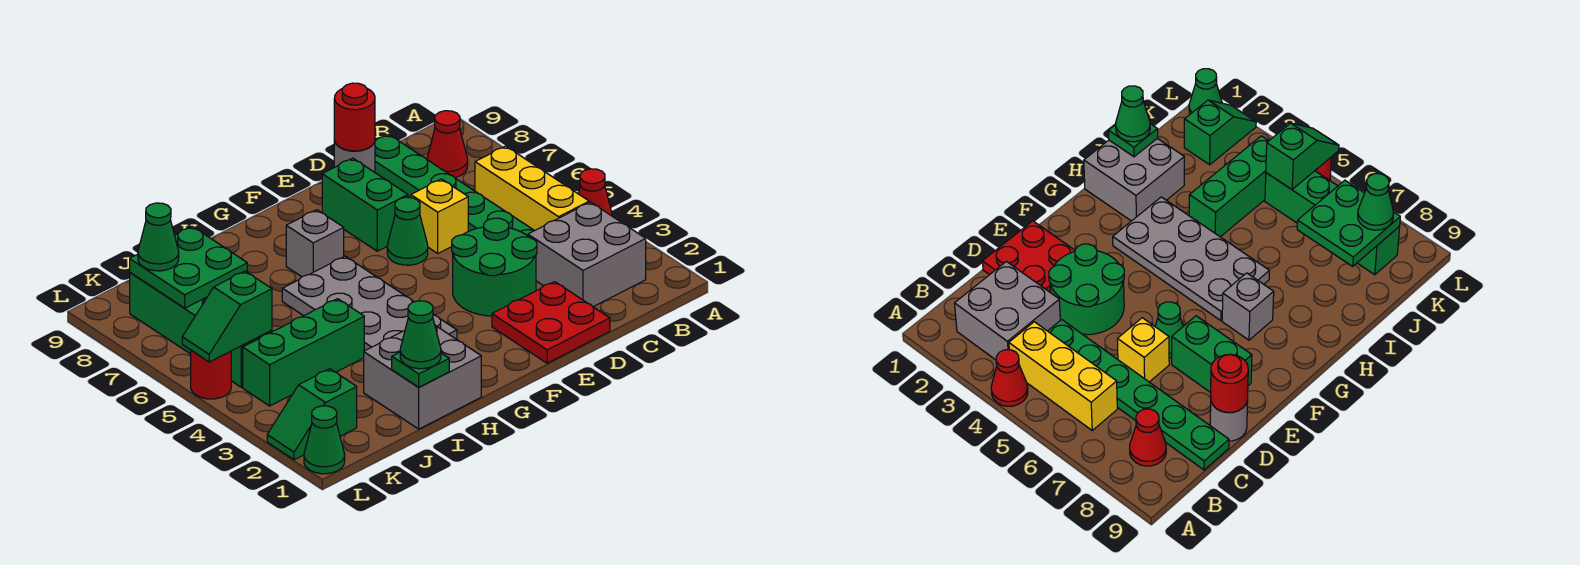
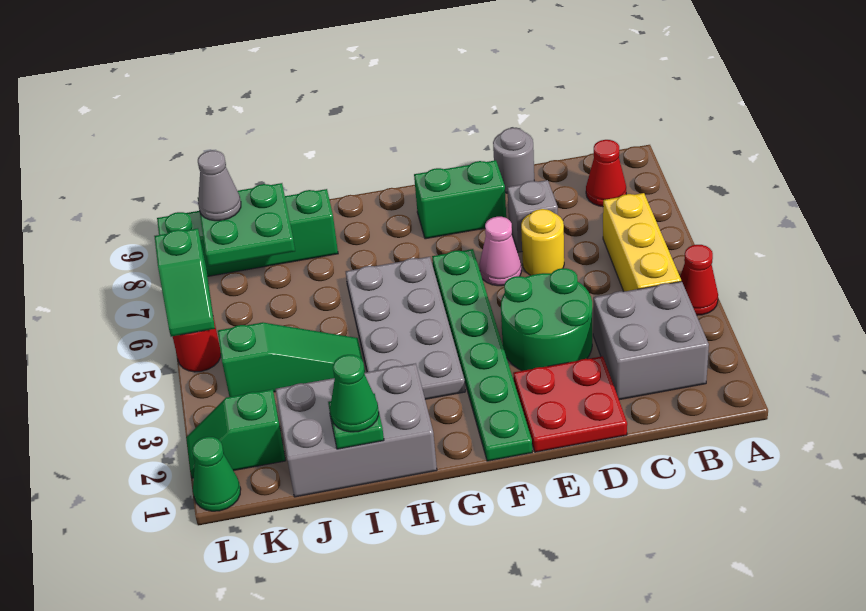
green plate C4:C9 level 1 -> green plate F1:F6 level 1
yellow brick D6 level 1 -> yellow round brick D6 level 1
red round brick D9 level 2 -> none
green cone E6 level 1 -> pink cone E6 level 1
green brick E7:E8 level 1 -> green brick E8:F8 level 1
grey brick G7 level 1 -> grey brick D7 level 1
grey brick H1:I2 level 1 -> grey brick H1:J2 level 1
green brick I4:K4 level 1 -> green slope I4:K4 level 1 top K
green brick K5:K8 level 1 -> green brick I8:L8 level 1
green slope K5:L5 level 2 top K -> green slope L5:L6 level 2 top 6
green cone K8 level 3 -> grey cone K8 level 3

